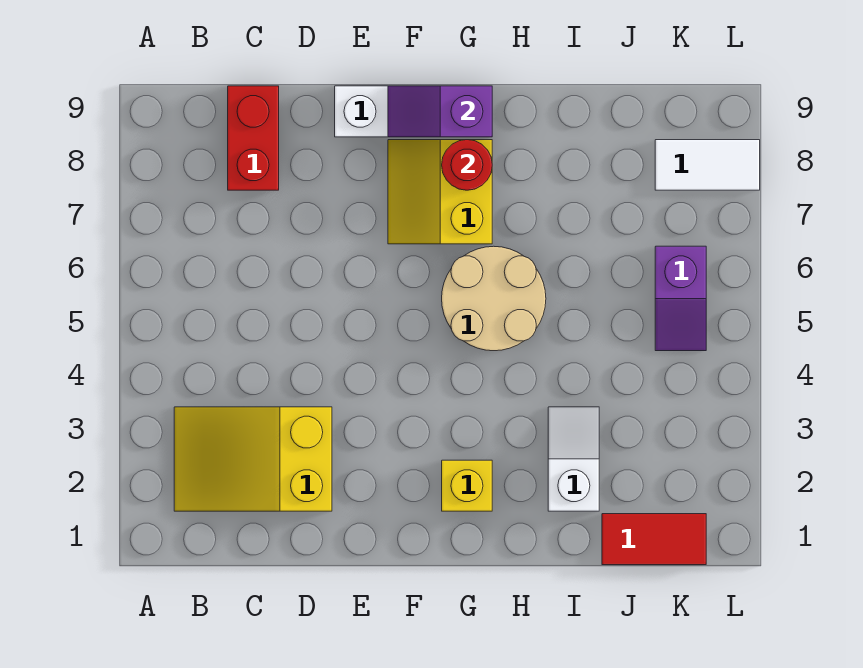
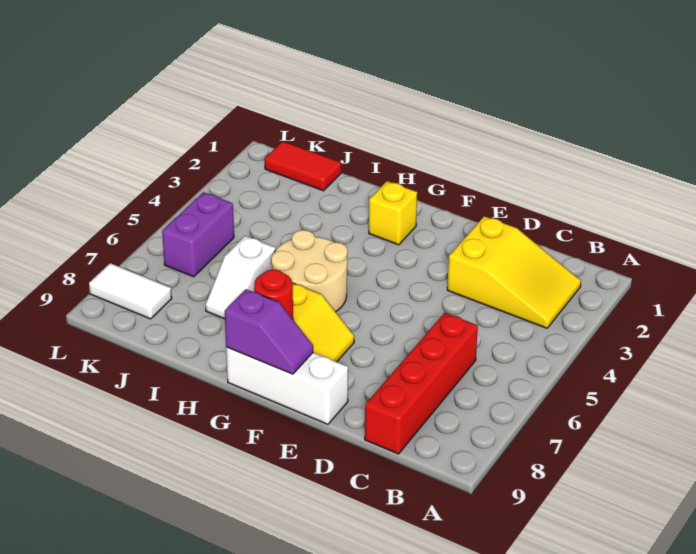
red brick C8:C9 level 1 -> red brick C6:C9 level 1
white slope I2:I3 level 1 top 2 -> white slope I6:I7 level 1 top 6
purple slope K5:K6 level 1 top 6 -> purple brick K5:K6 level 1

